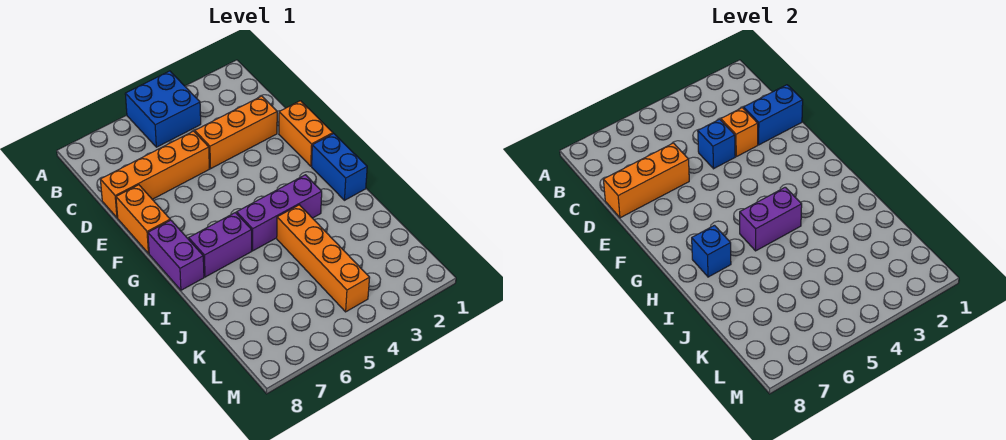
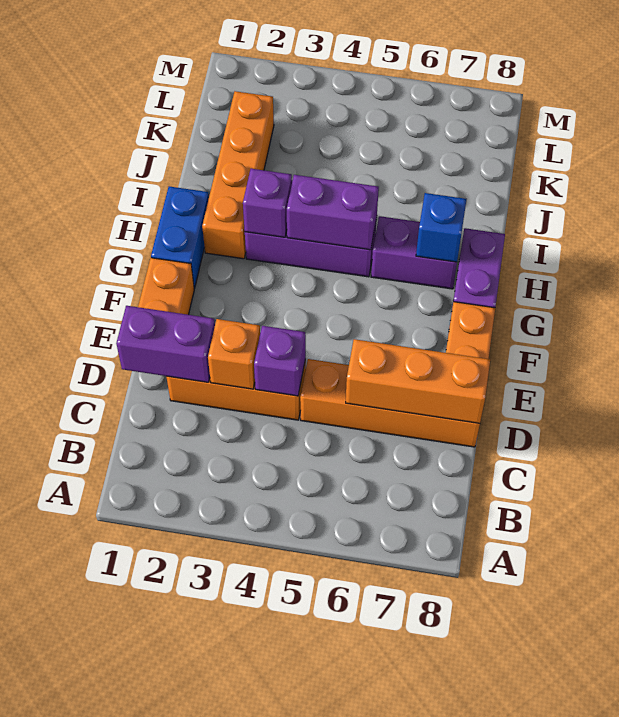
blue brick A4:B5 level 1 -> none
blue brick D1:D2 level 2 -> purple brick D1:D2 level 2
blue brick D4 level 2 -> purple brick D4 level 2
none -> purple brick H3 level 2
orange brick I4:L4 level 1 -> orange brick H2:K2 level 1

